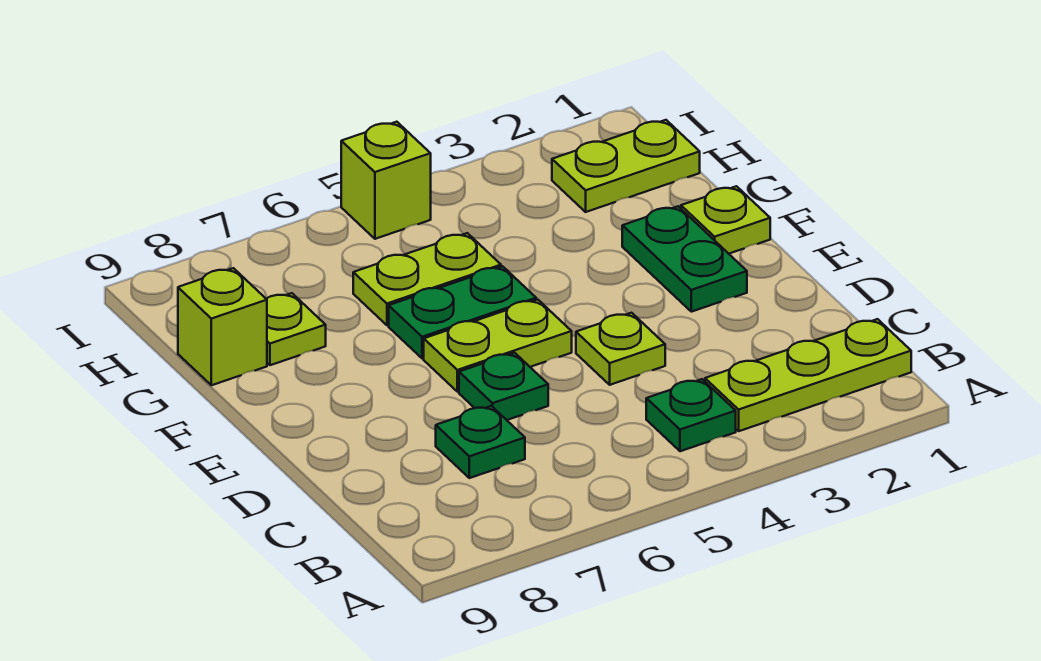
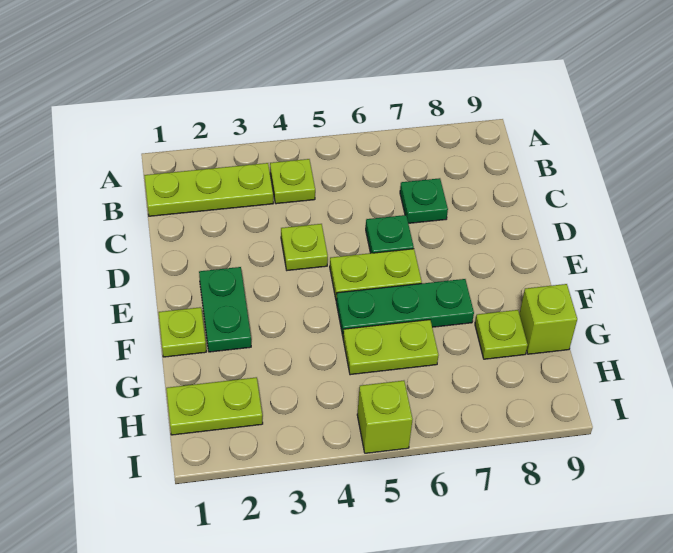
green plate B4 level 1 -> lime plate B4 level 1
green plate F5:F6 level 1 -> green plate F5:F7 level 1

